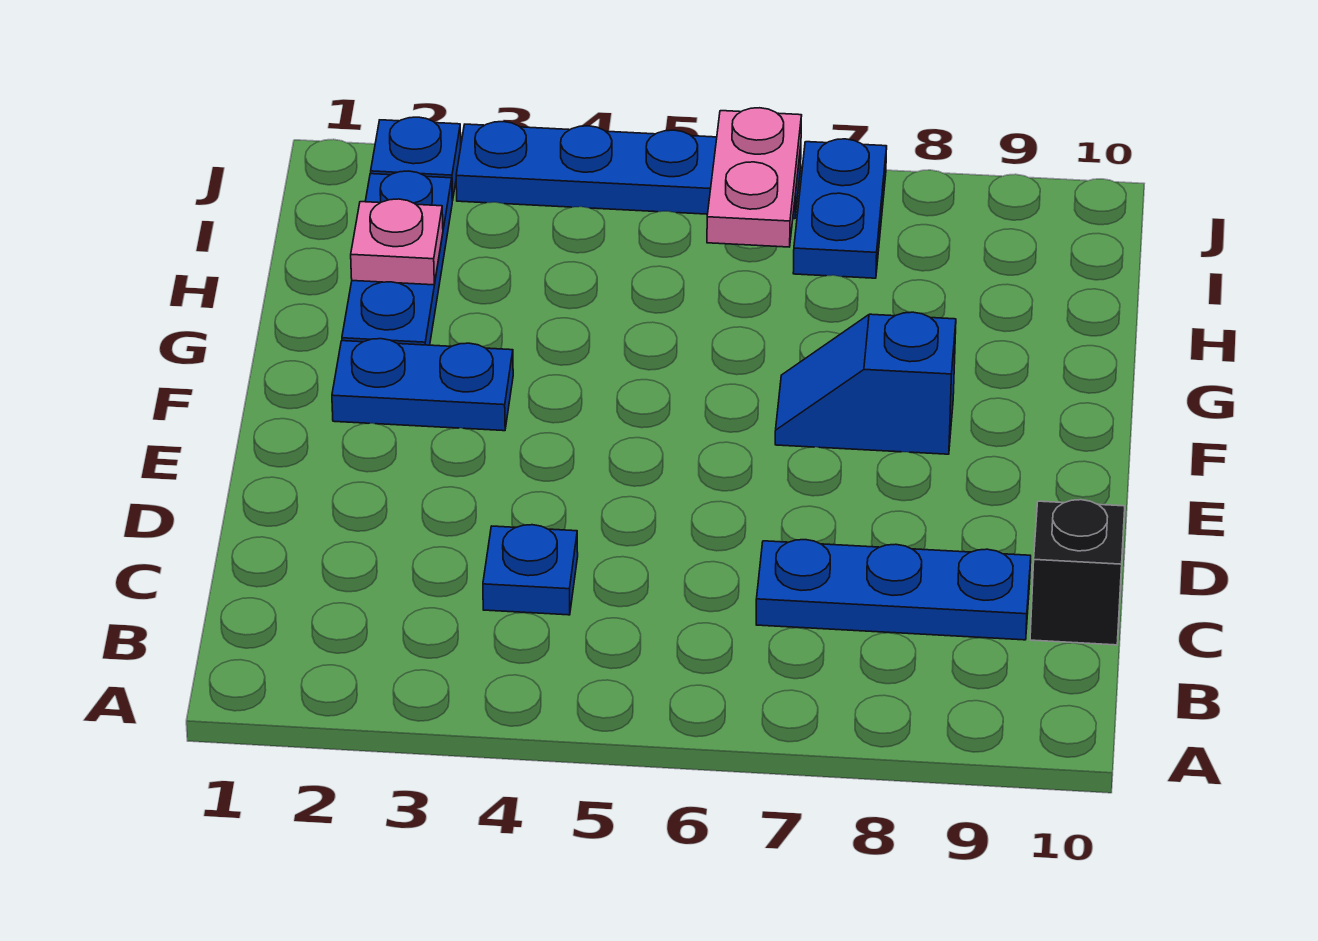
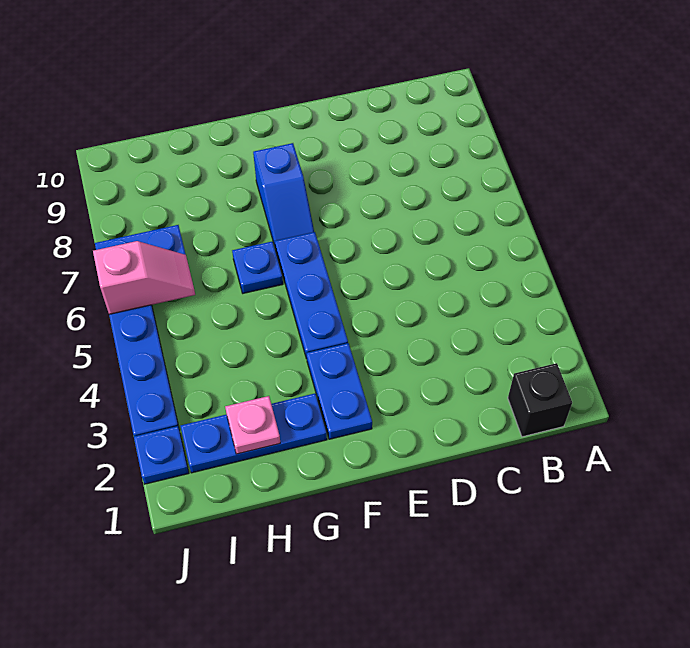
blue plate C4 level 1 -> blue plate G6 level 1
blue plate C7:C9 level 1 -> blue plate F4:F6 level 1
black brick C10 level 1 -> black brick B1 level 1
pink plate I6:J6 level 2 -> pink slope I6:J6 level 2 top J

